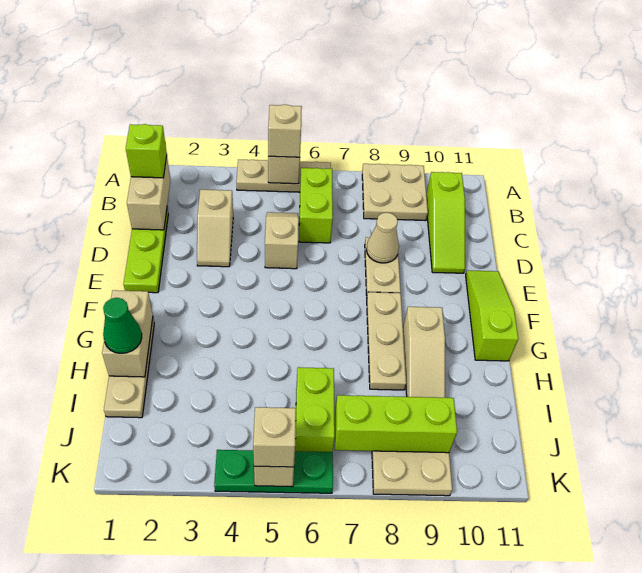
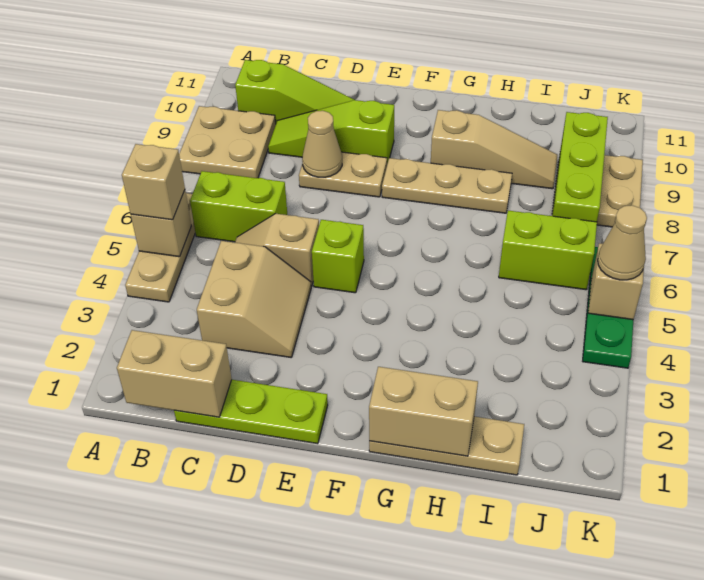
lime brick B1 level 3 -> lime brick E5 level 1
tan slope C3:D3 level 1 top C -> tan slope C3:D4 level 1 top C
lime slope E11:G11 level 1 top G -> lime slope C9:E9 level 1 top E
green cone H1 level 3 -> none
tan brick K5 level 3 -> tan cone K5 level 3

